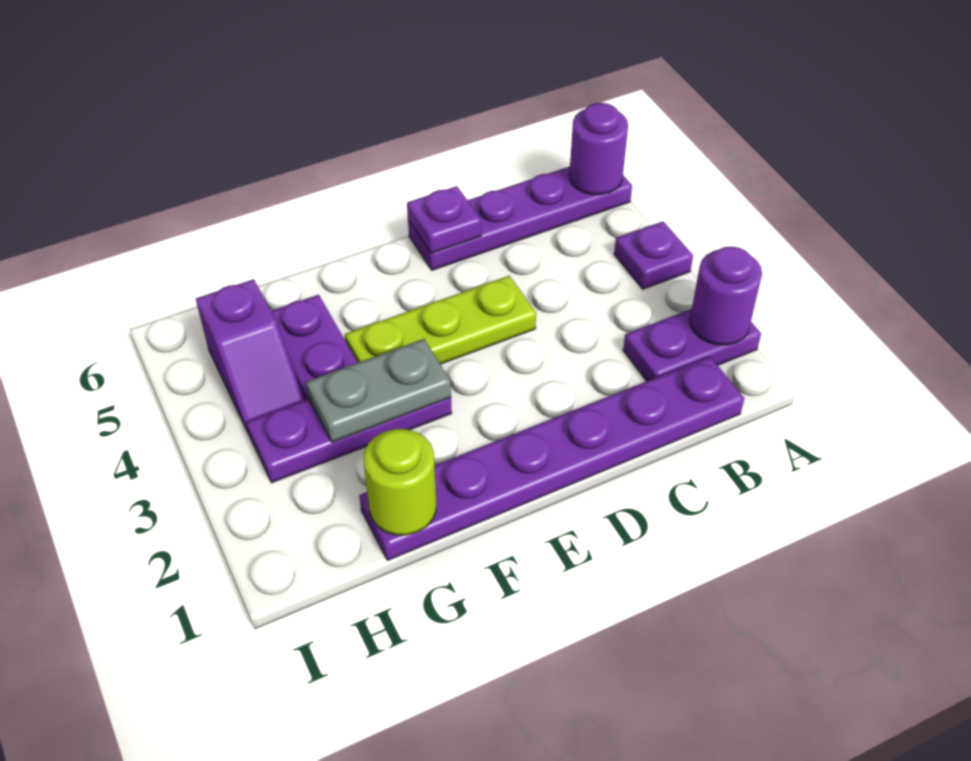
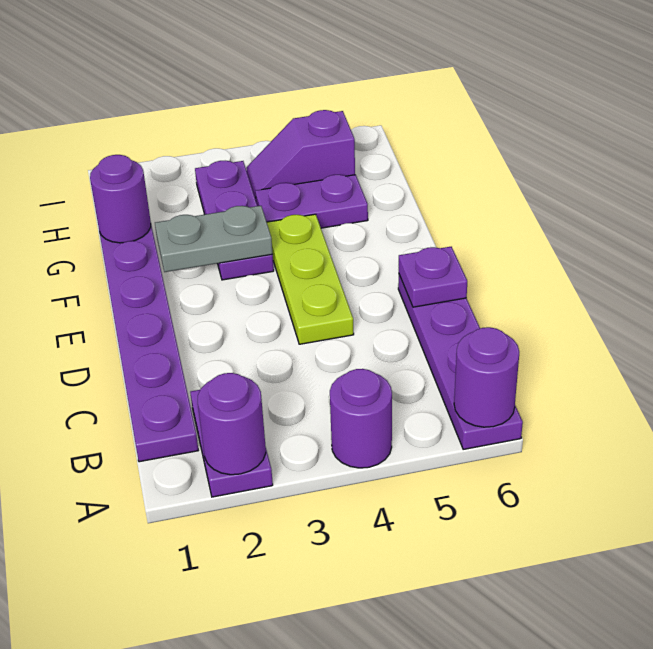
purple plate A4 level 1 -> purple round brick A4 level 1
grey plate F3:G3 level 2 -> grey plate F2:F3 level 2
lime round brick G1 level 2 -> purple round brick G1 level 2

